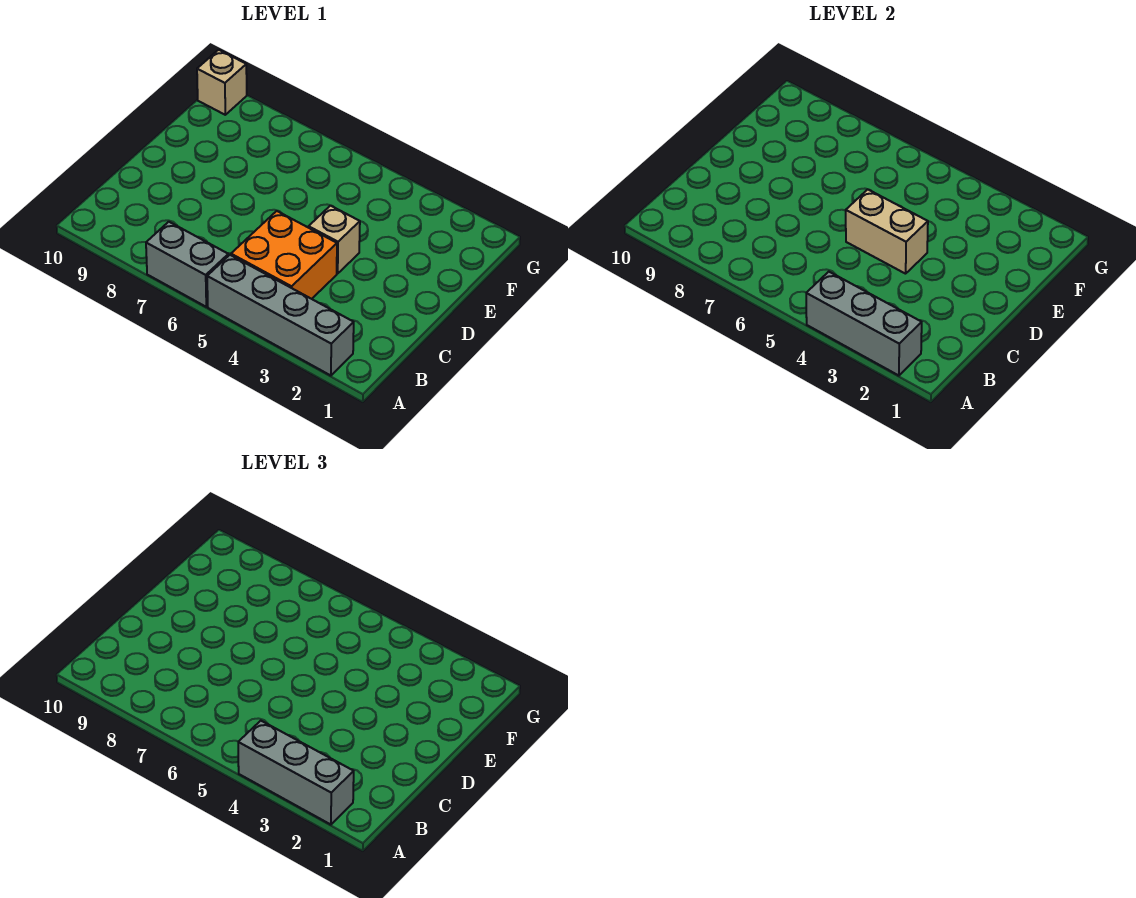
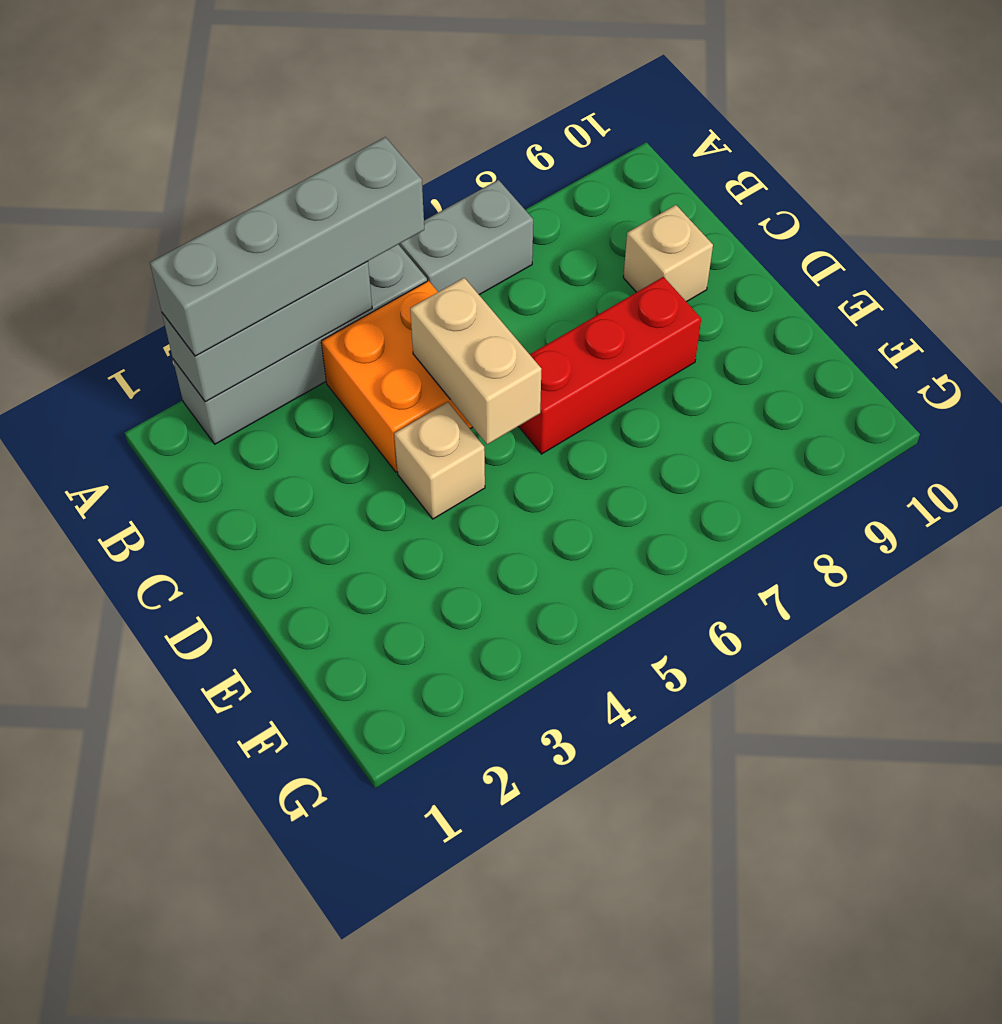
grey brick A2:A4 level 3 -> grey brick A2:A5 level 3
tan brick D4:D5 level 2 -> tan brick C5:D5 level 2
none -> red brick D6:D8 level 1
tan brick G10 level 1 -> tan brick C9 level 1

